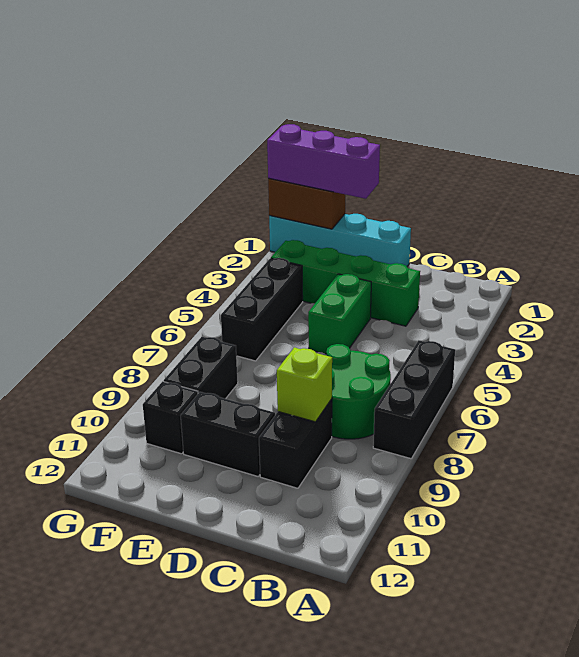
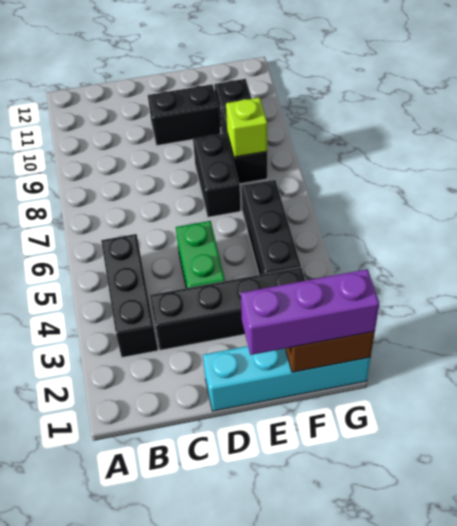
black brick A6:A8 level 1 -> black brick B3:B5 level 1
green round brick B7:C8 level 1 -> none
green brick C3:F3 level 1 -> black brick C3:F3 level 1
black brick C9:C10 level 1 -> black brick E7:E8 level 1
lime brick C9 level 2 -> lime brick F8 level 2

